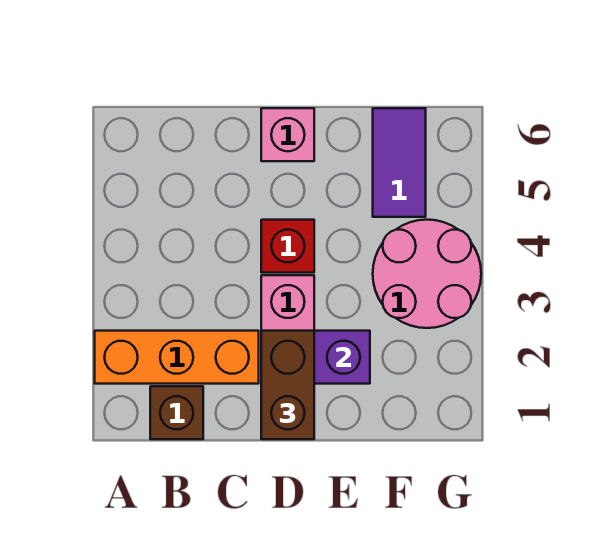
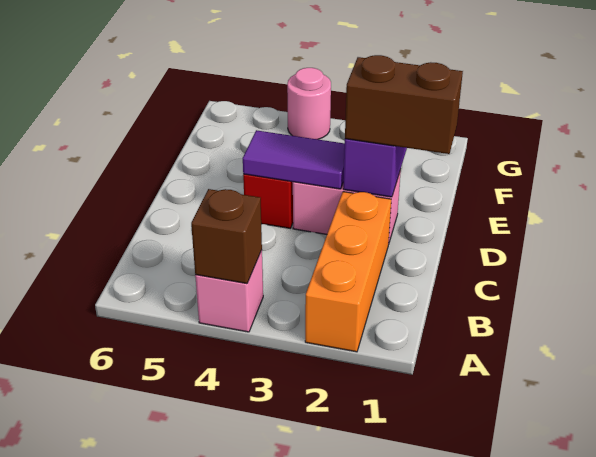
brown brick B1 level 1 -> brown brick A4 level 2
pink brick D6 level 1 -> pink brick A4 level 1
pink round brick F3:G4 level 1 -> pink round brick G4 level 1
purple tile F5:F6 level 1 -> purple tile D3:D4 level 2

